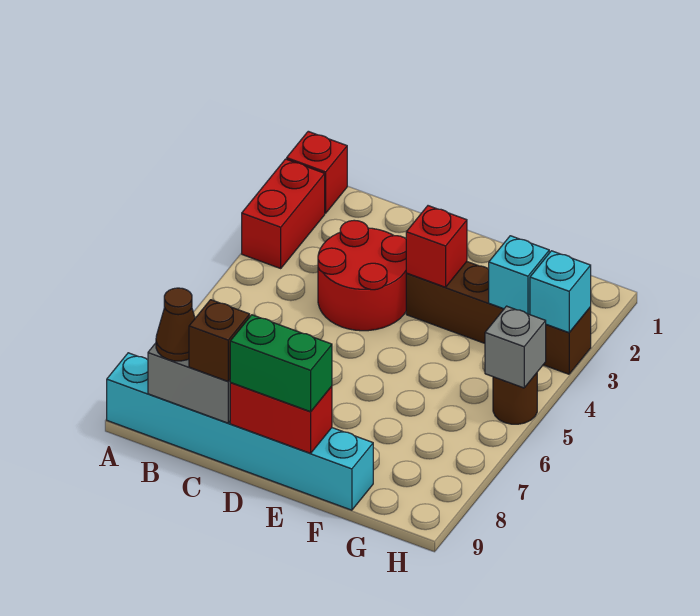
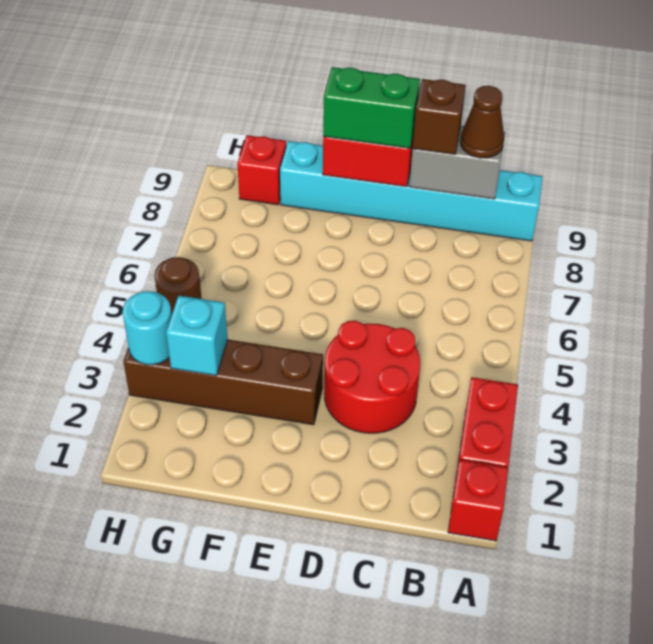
red brick E3 level 2 -> red brick G9 level 1
cyan brick H3 level 2 -> cyan round brick H3 level 2
grey brick H5 level 2 -> none

